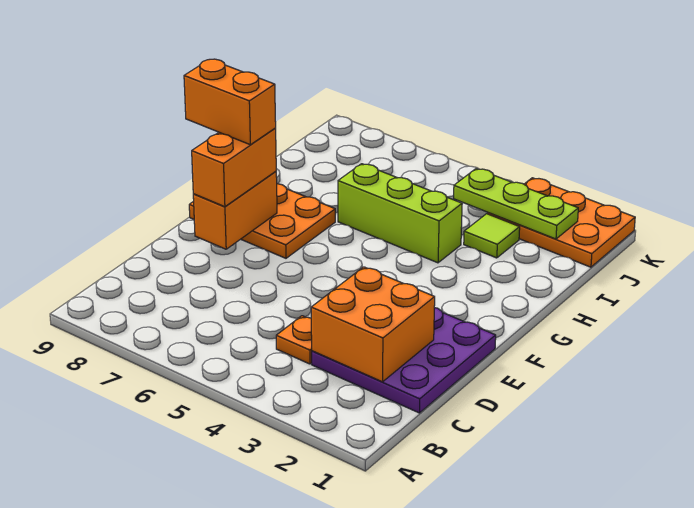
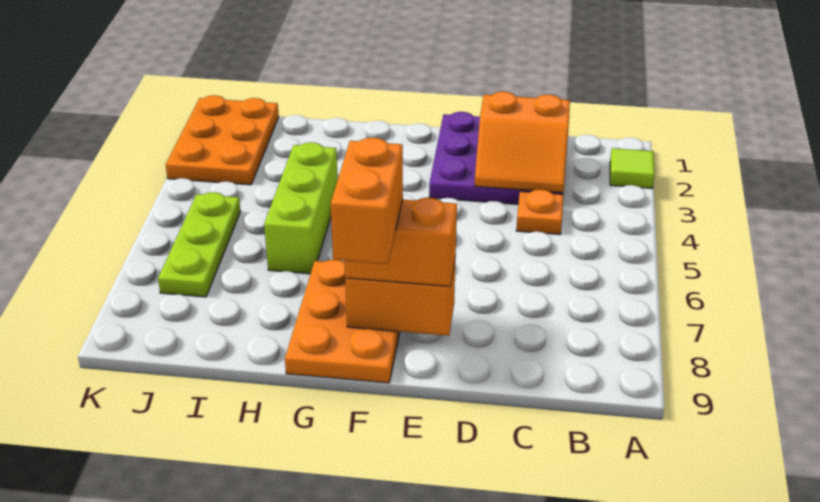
orange brick C2:D3 level 2 -> orange slope C2:D3 level 2 top 2
lime tile I3 level 1 -> lime tile A2 level 1
lime plate J2:J4 level 2 -> lime plate J5:J7 level 1

